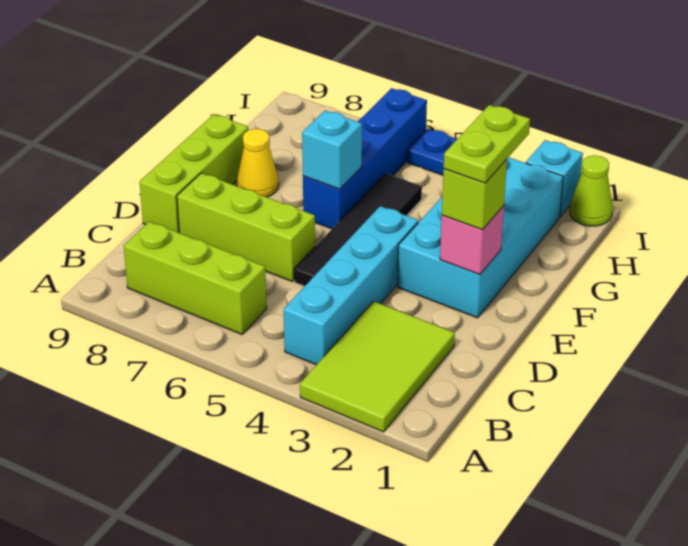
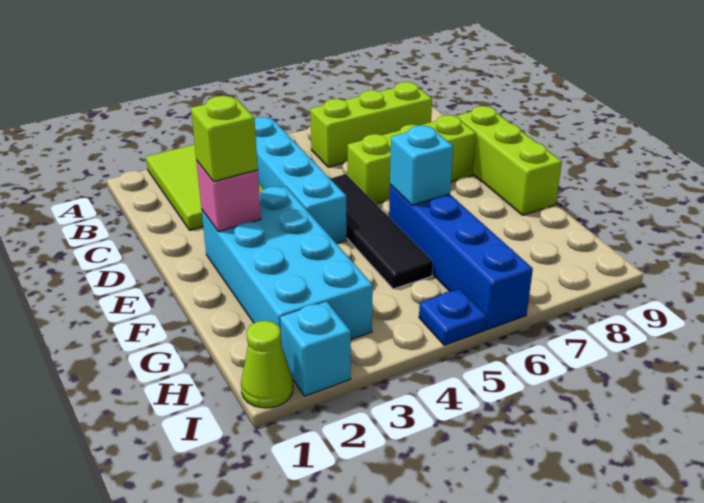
lime plate E2:F2 level 4 -> none
yellow cone F8 level 1 -> none

